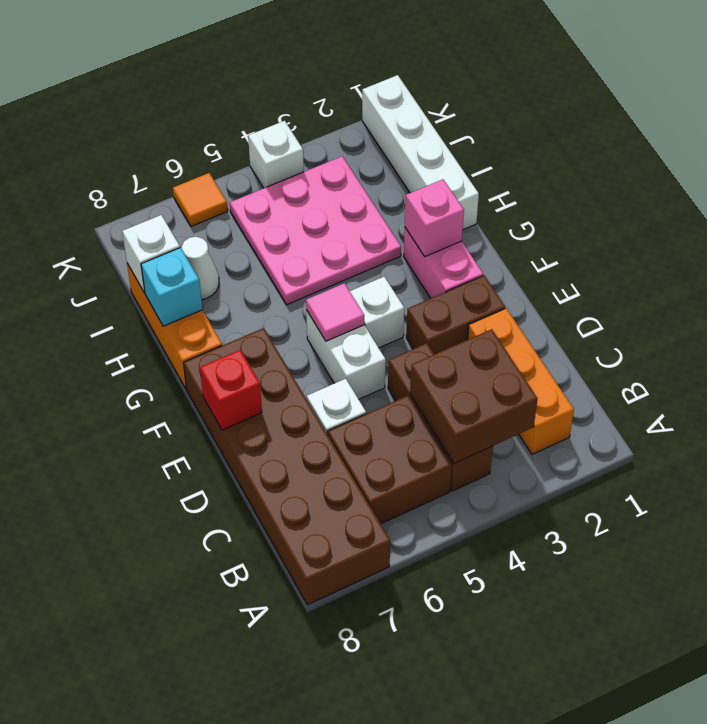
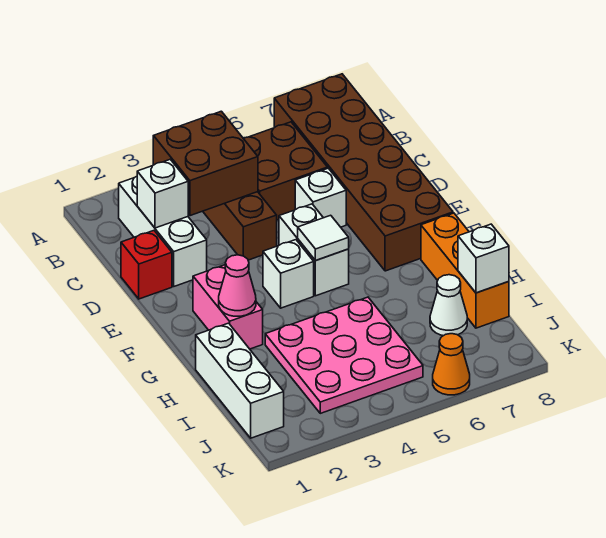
orange brick B2:D2 level 1 -> white brick B2:D2 level 1
brown brick E2:E3 level 1 -> none
red brick E8 level 2 -> red brick D1 level 1
pink tile F5 level 2 -> white tile F5 level 2
pink brick G2 level 2 -> pink cone G2 level 2
white brick H1:K1 level 1 -> white brick H1:J1 level 1
cyan brick H8 level 2 -> none
white brick K4 level 1 -> white brick C2 level 2
orange tile K6 level 1 -> orange cone K6 level 1

